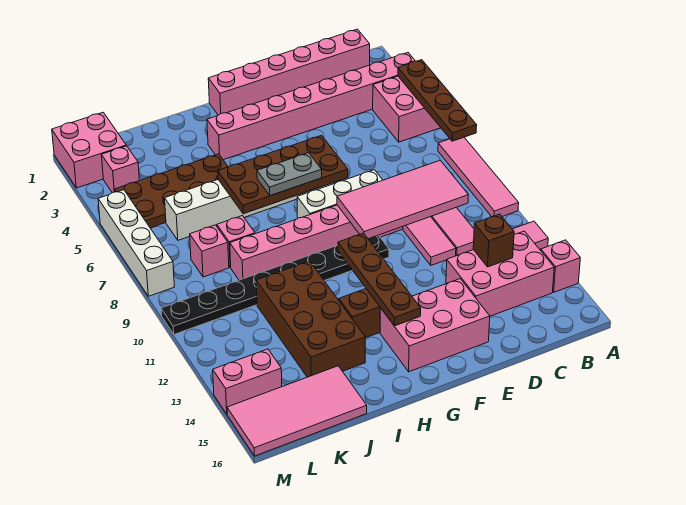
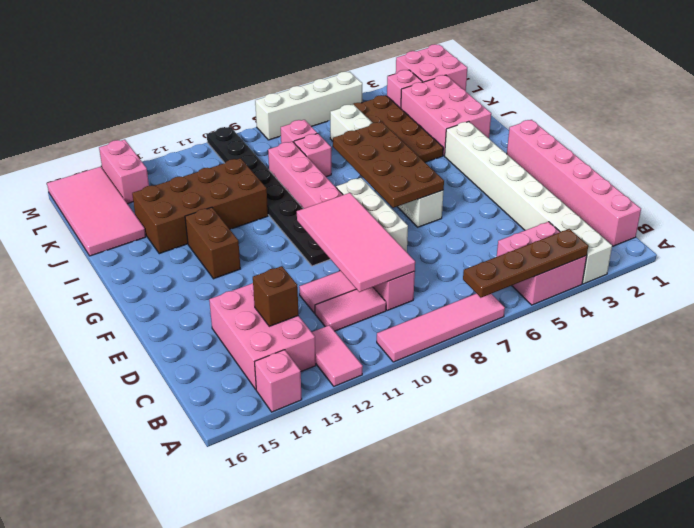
pink brick A3:H3 level 1 -> white brick A3:H3 level 1
pink brick E14:G15 level 1 -> pink brick I2:K3 level 1
grey plate G7:H7 level 3 -> none
brown plate G11:G14 level 2 -> none

